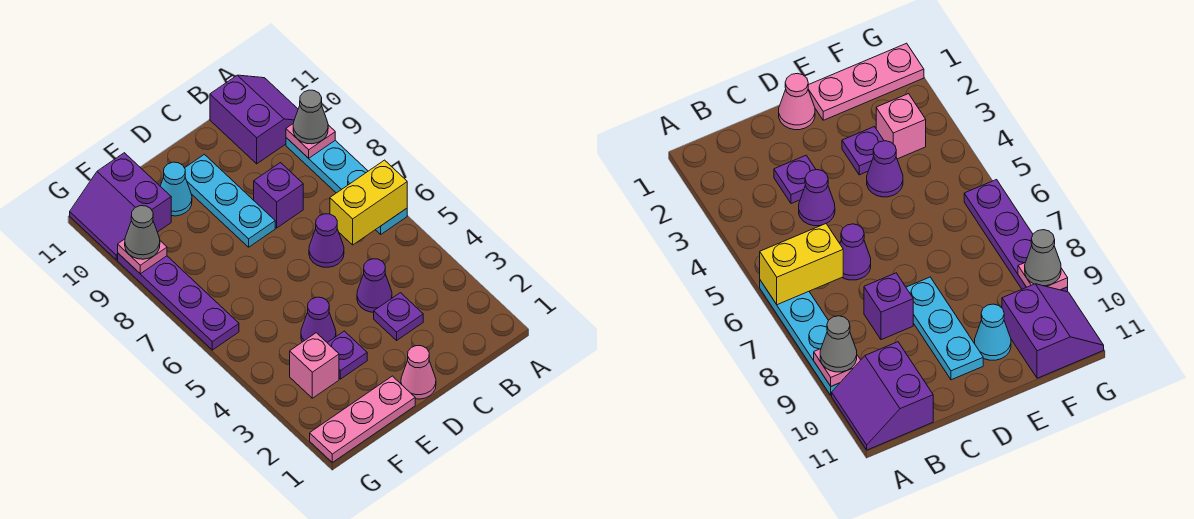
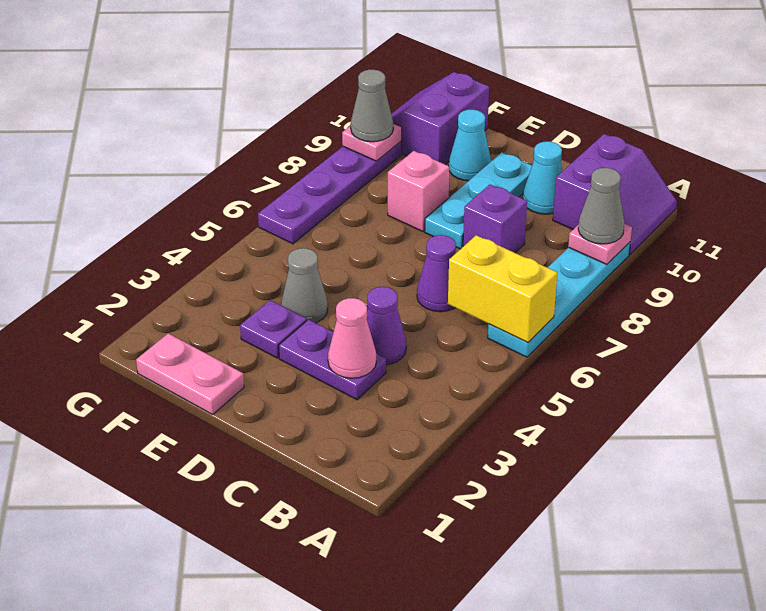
purple plate C3 level 1 -> purple plate C3:D3 level 1
none -> cyan cone C10 level 1
pink cone D1 level 1 -> pink cone C3 level 2
pink plate E1:G1 level 1 -> pink plate E1:F1 level 1
purple cone E4 level 1 -> grey cone E4 level 1
pink brick F3 level 1 -> pink brick E8 level 1

